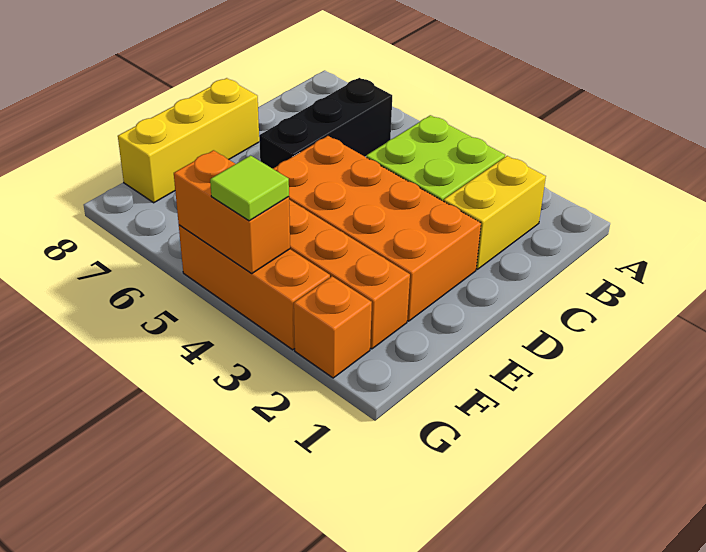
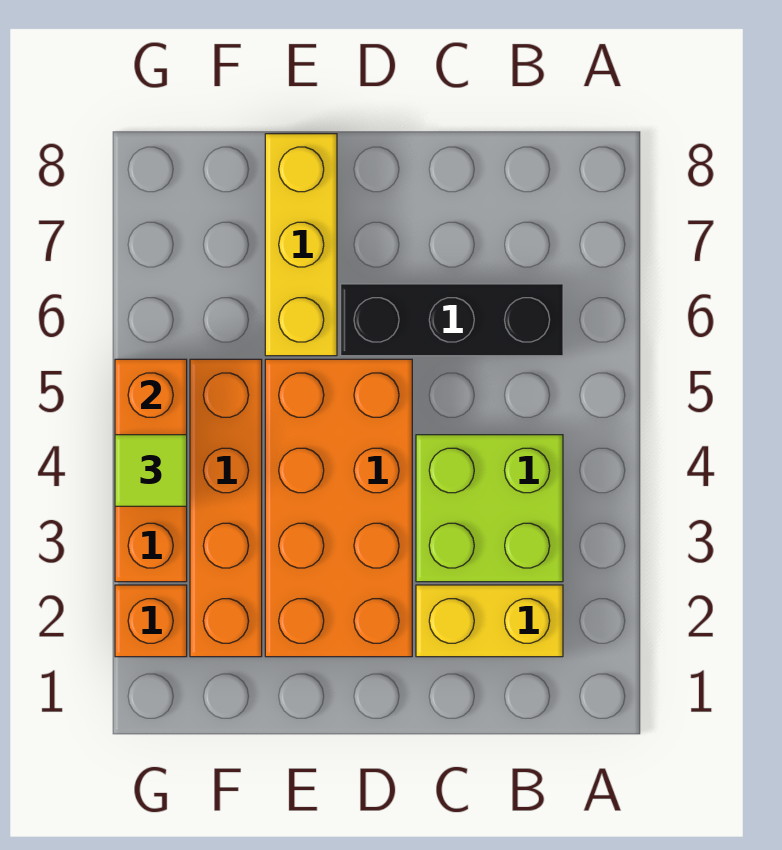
yellow brick D8:F8 level 1 -> yellow brick E6:E8 level 1

